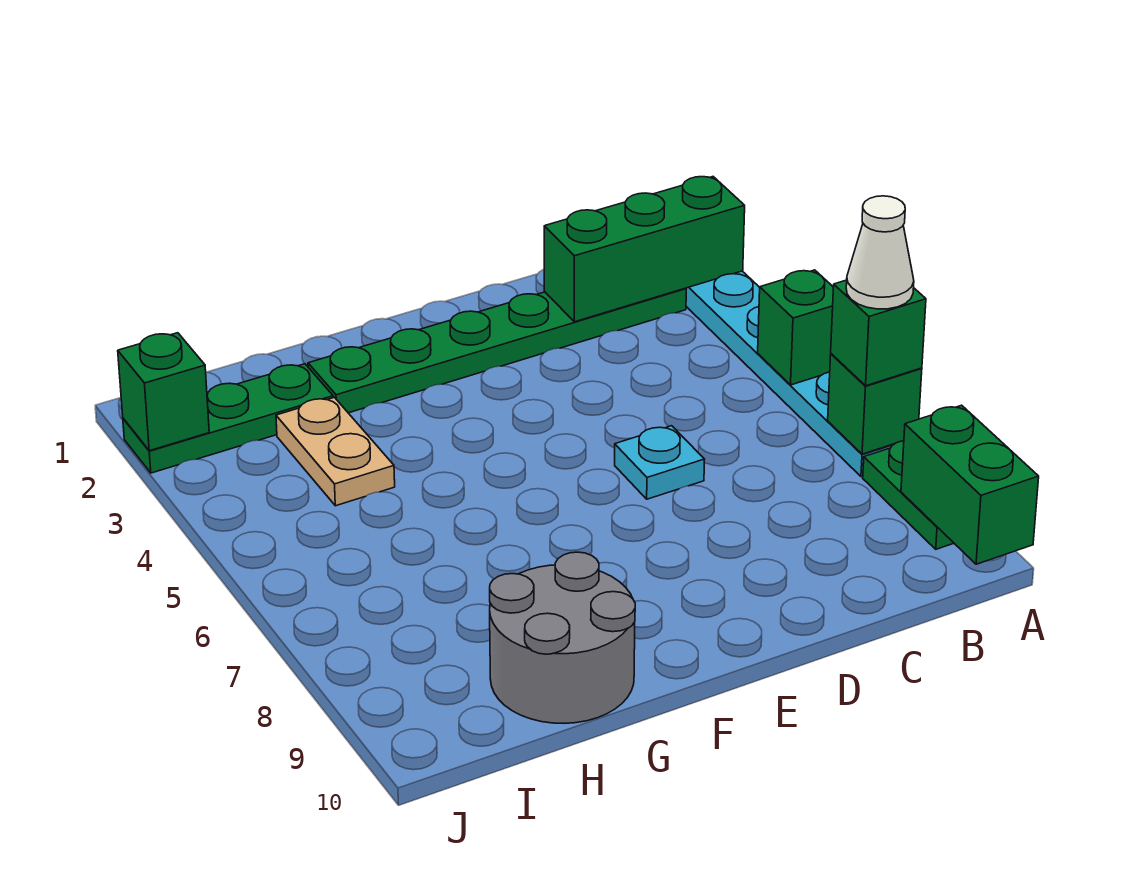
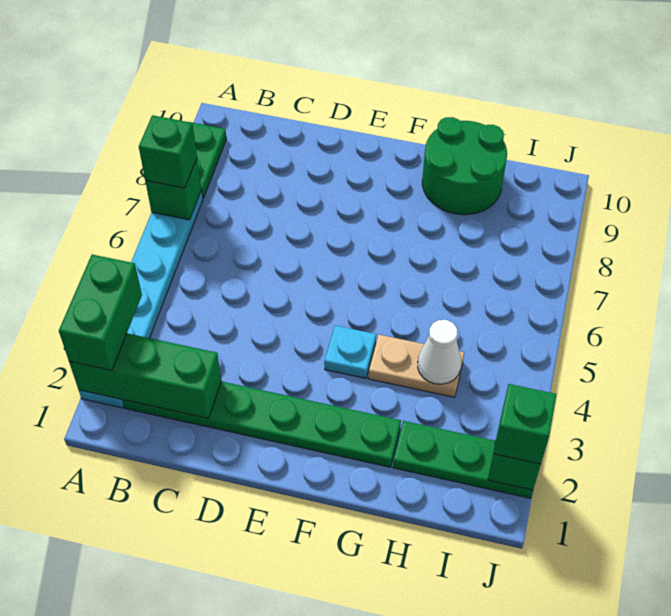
green brick A5 level 2 -> green brick J2 level 3
white cone A7 level 4 -> white cone H4 level 2
green brick A9:A10 level 2 -> green brick A2:A3 level 3
cyan plate D6 level 1 -> cyan plate F4 level 1
grey round brick G9:H10 level 1 -> green round brick G9:H10 level 1
tan plate H3:H4 level 1 -> tan plate G4:H4 level 1

